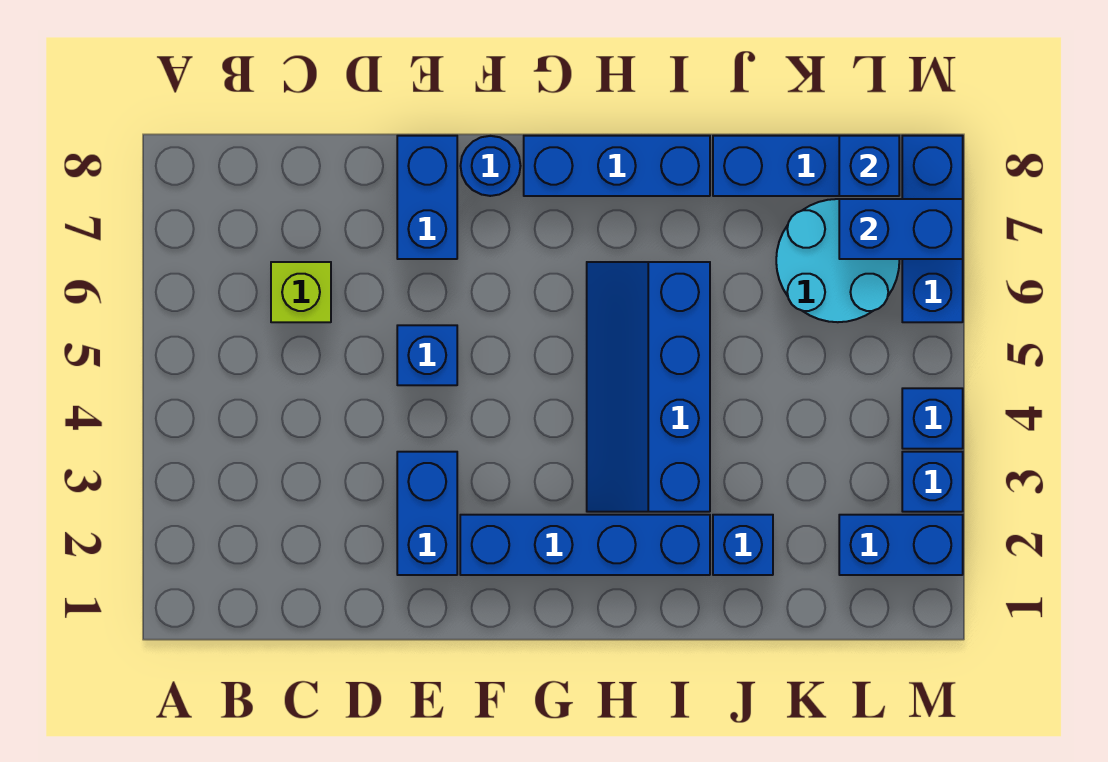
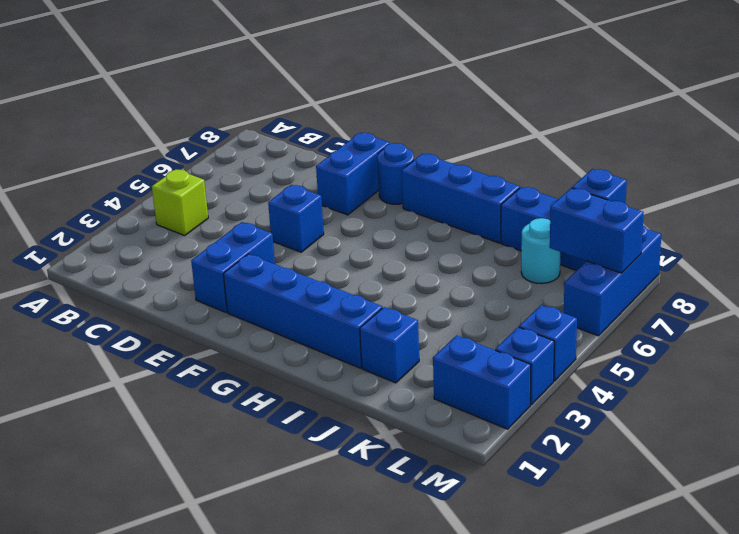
lime brick C6 level 1 -> lime brick B4 level 1
blue slope H3:I6 level 1 top I -> none
cyan round brick K6:L7 level 1 -> cyan round brick K7 level 1

